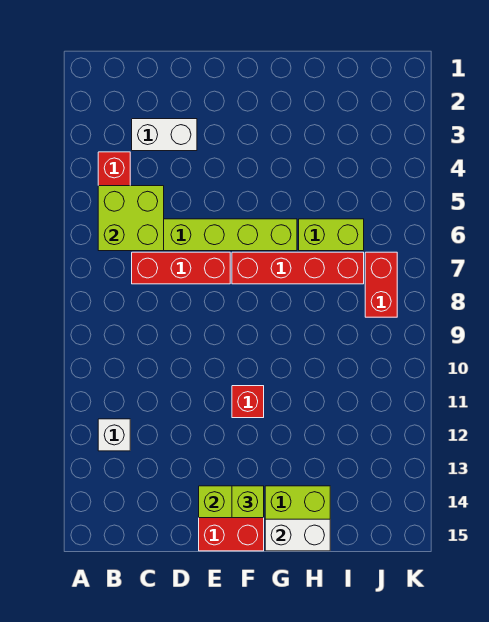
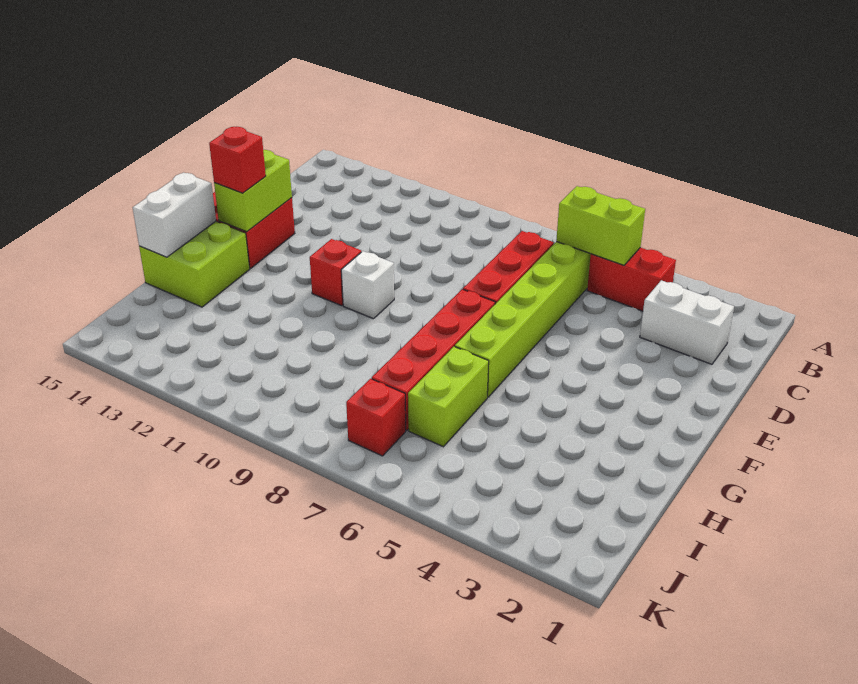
lime brick B5:C6 level 2 -> lime brick B5:B6 level 2
white brick B12 level 1 -> white brick F10 level 1
white brick C3:D3 level 1 -> white brick C2:C3 level 1
lime brick F14 level 3 -> red brick F14 level 3
red brick J7:J8 level 1 -> red brick J7 level 1

